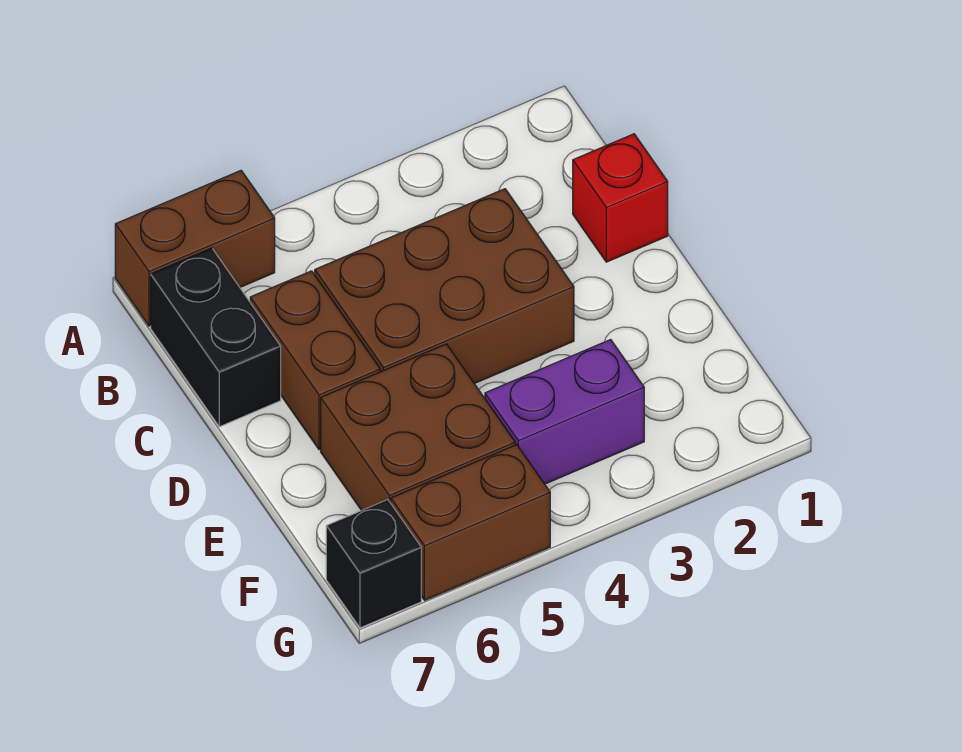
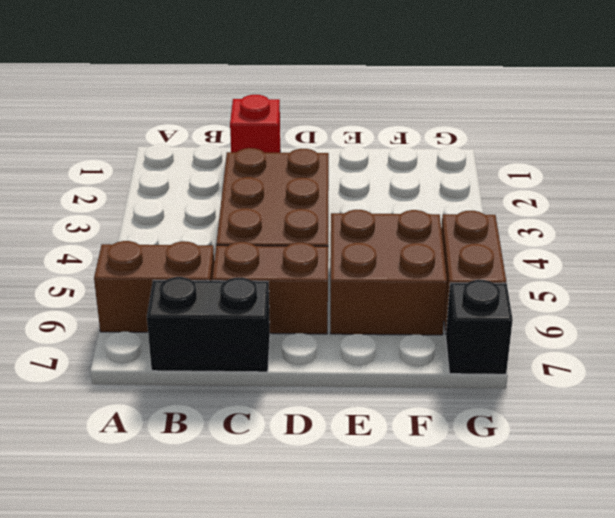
brown brick A6:A7 level 1 -> brown brick A6:B6 level 1
purple brick F3:F4 level 1 -> none

